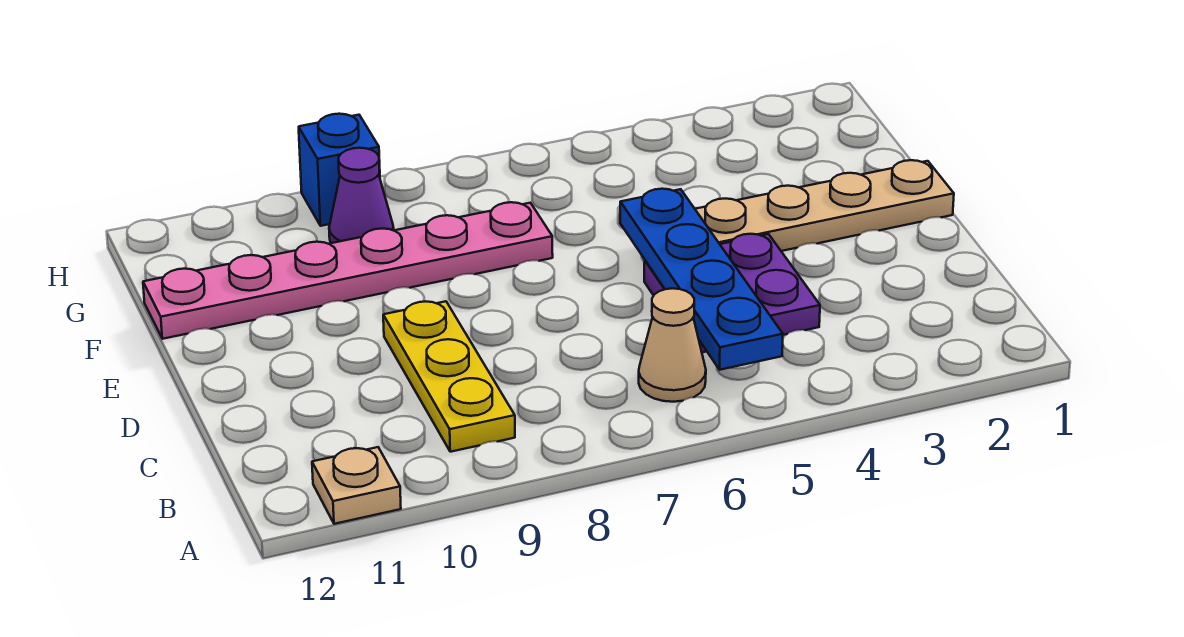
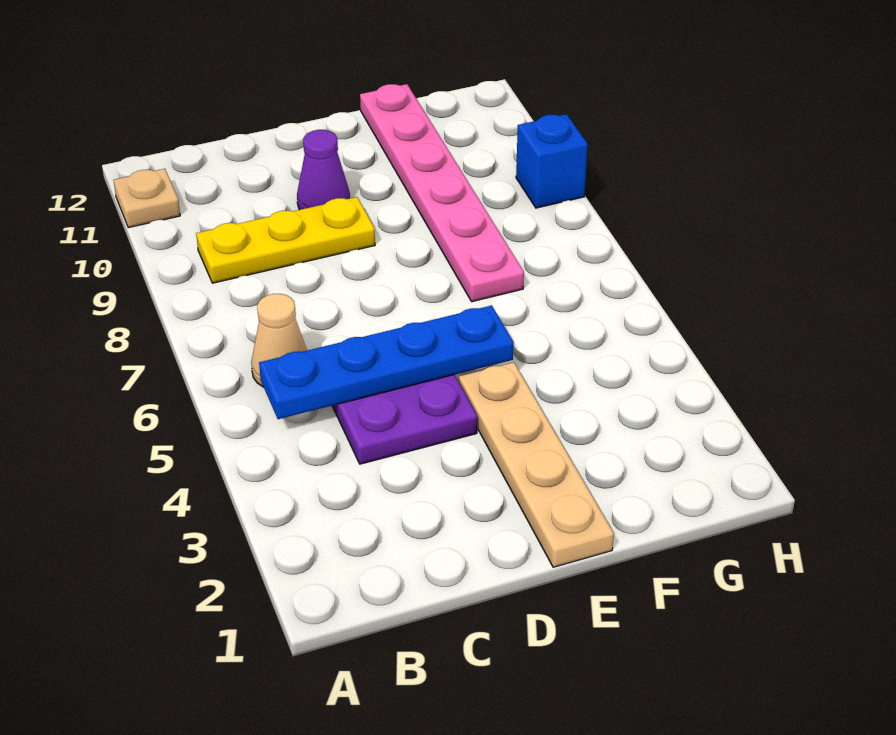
purple cone G9 level 1 -> purple cone D10 level 1

